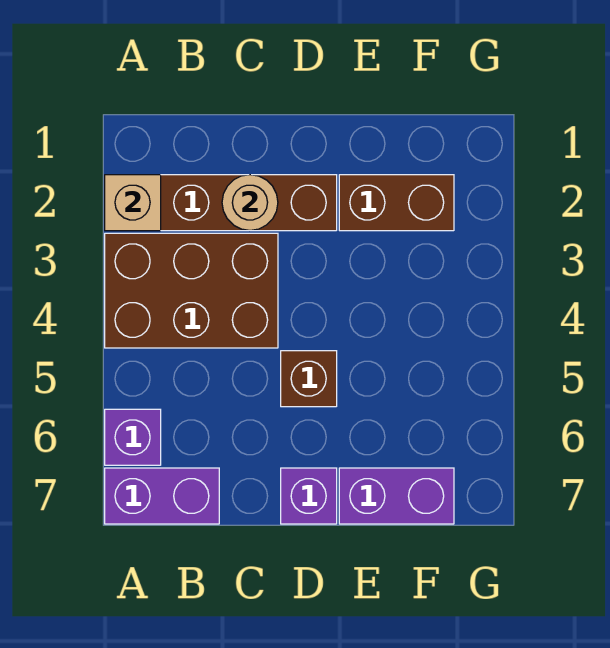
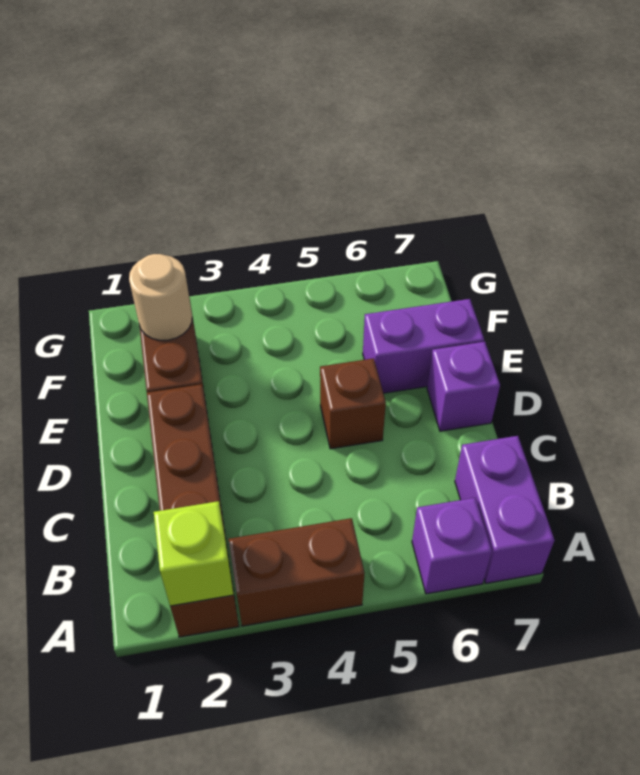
tan brick A2 level 2 -> lime brick A2 level 2
brown brick A3:C4 level 1 -> brown brick A3:A4 level 1
tan round brick C2 level 2 -> tan round brick F2 level 2
purple brick E7:F7 level 1 -> purple brick E6:E7 level 1

